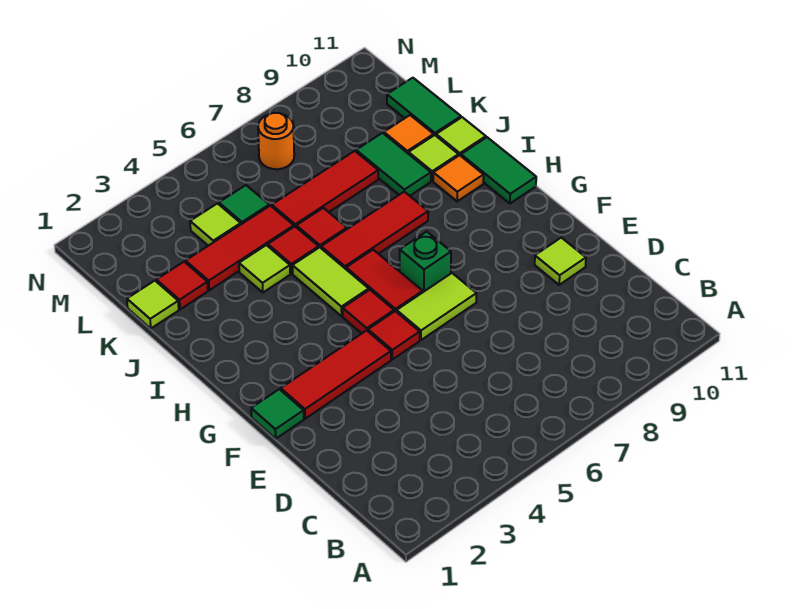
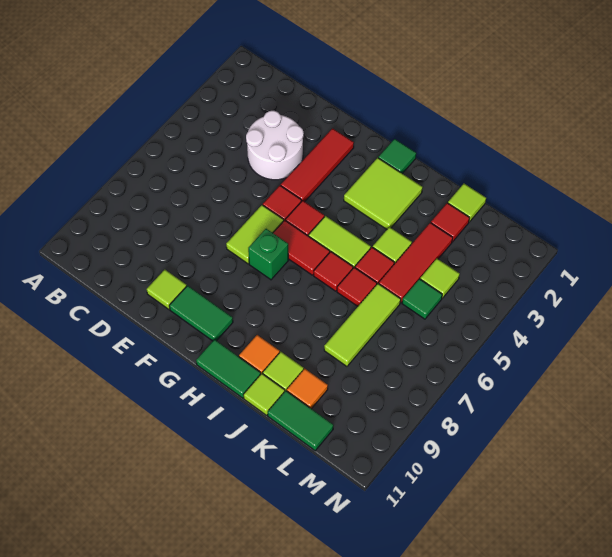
none -> white round brick D3:E4 level 1
green tile F1 level 1 -> green tile H1 level 1
none -> lime tile H2:I3 level 1
red tile I6:I8 level 1 -> red tile I6 level 1
green tile J9:K9 level 1 -> green tile F10:G10 level 1
red tile K6:K8 level 1 -> lime tile K6:K8 level 1
orange round brick M7 level 1 -> none

